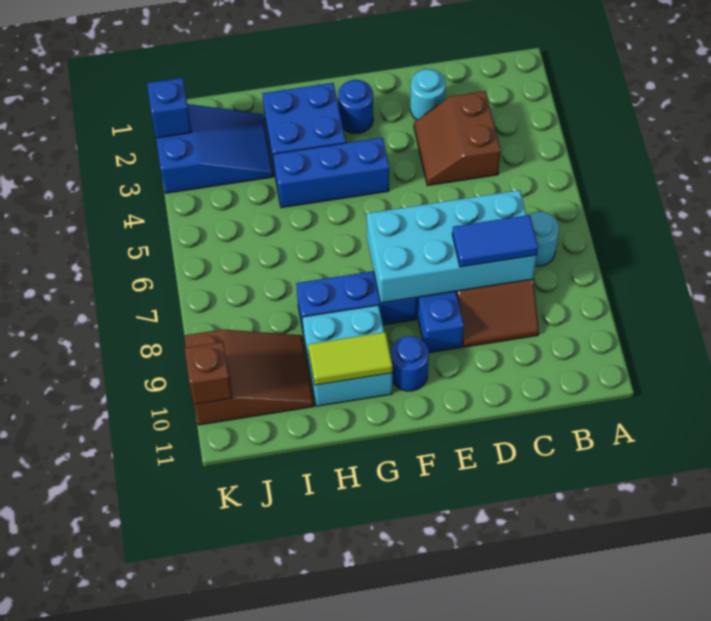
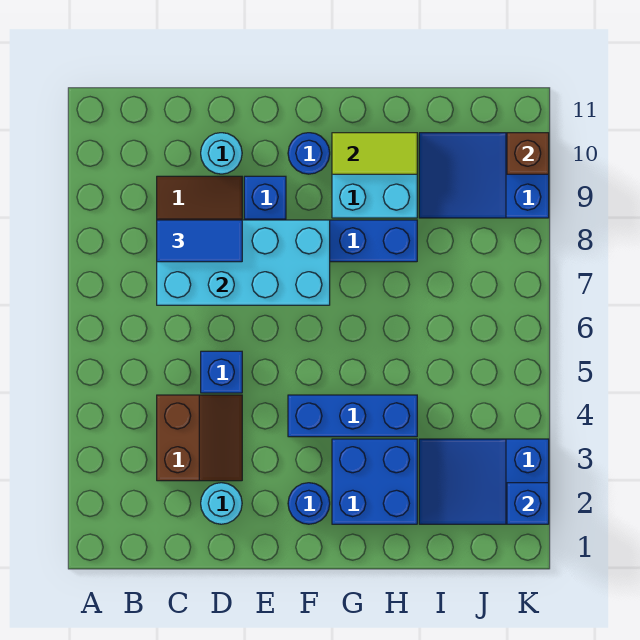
cyan round brick B7 level 1 -> cyan round brick D10 level 1
none -> blue brick D5 level 1
brown slope I9:K10 level 1 top K -> blue slope I9:K10 level 1 top K

